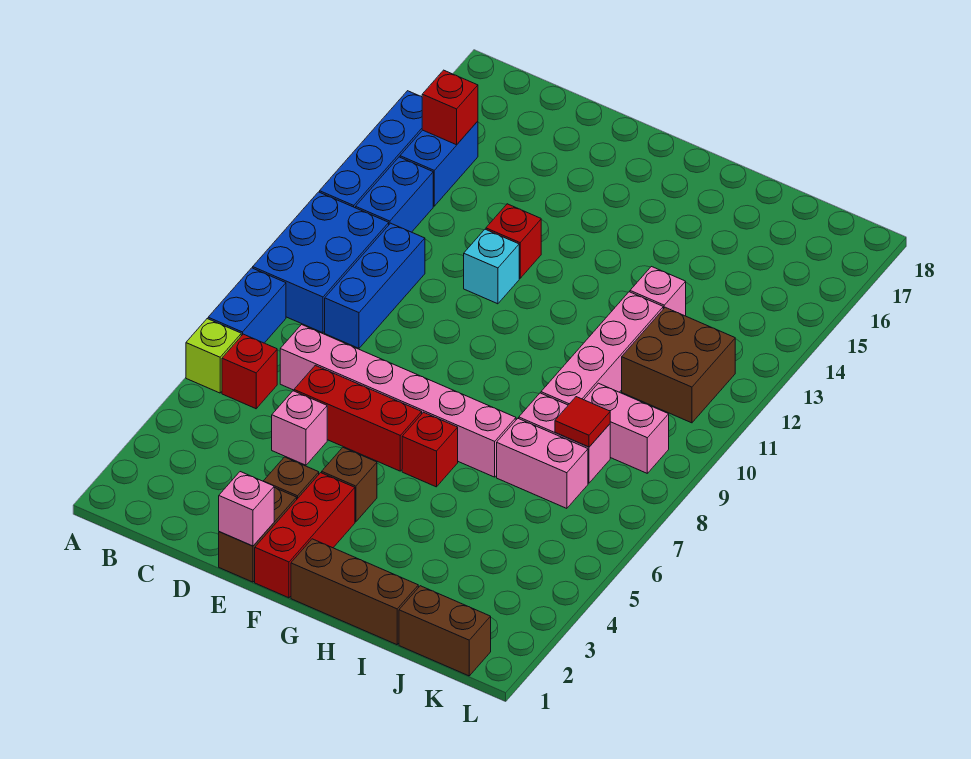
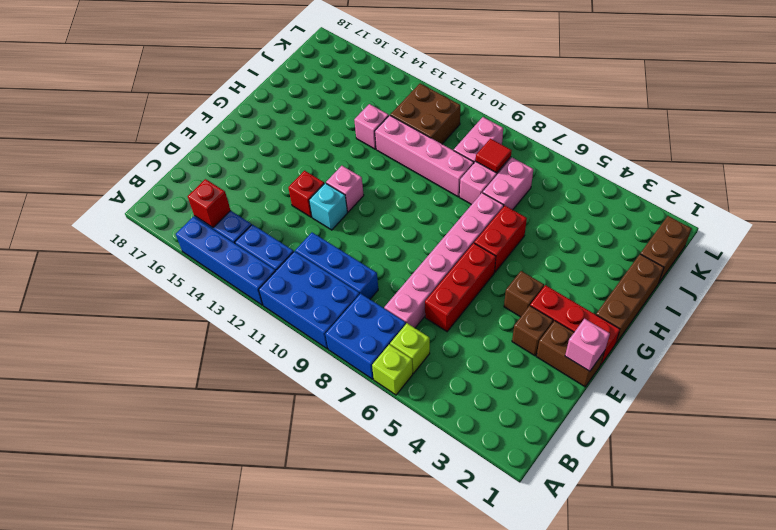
blue brick A7:A8 level 1 -> blue brick A7:B8 level 1
red brick B6 level 1 -> lime brick B6 level 1
pink brick D5 level 1 -> pink brick F12 level 1
red brick G6 level 1 -> red brick G6:H6 level 1

